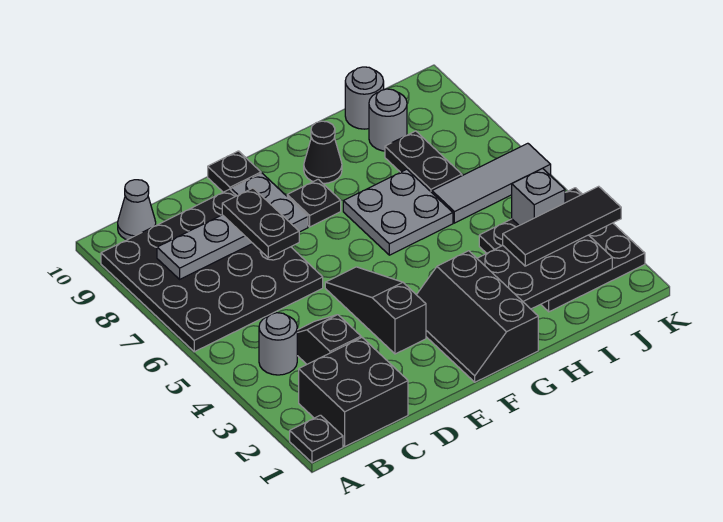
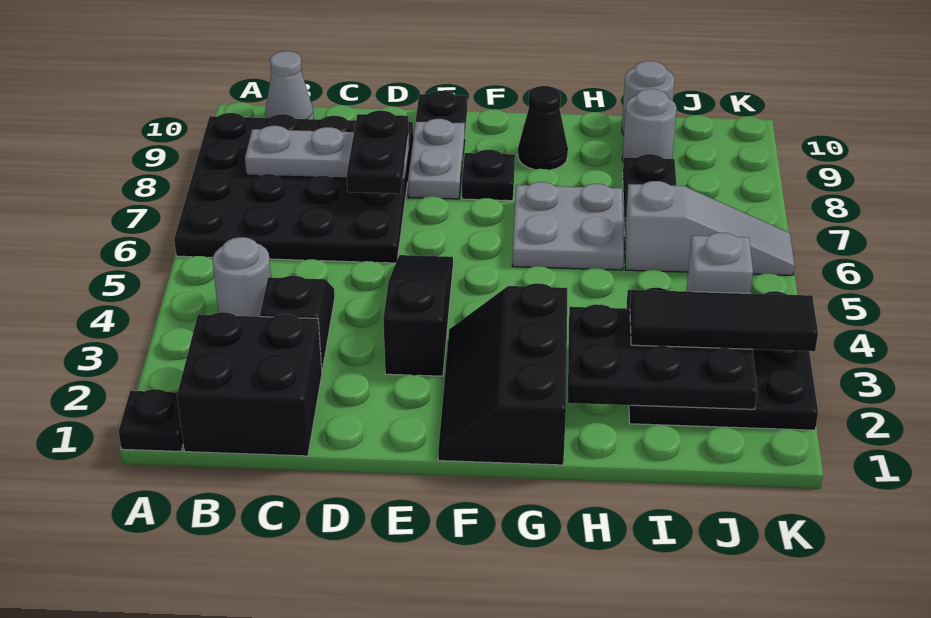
grey tile I6:K6 level 1 -> grey slope I6:K6 level 1 top I

